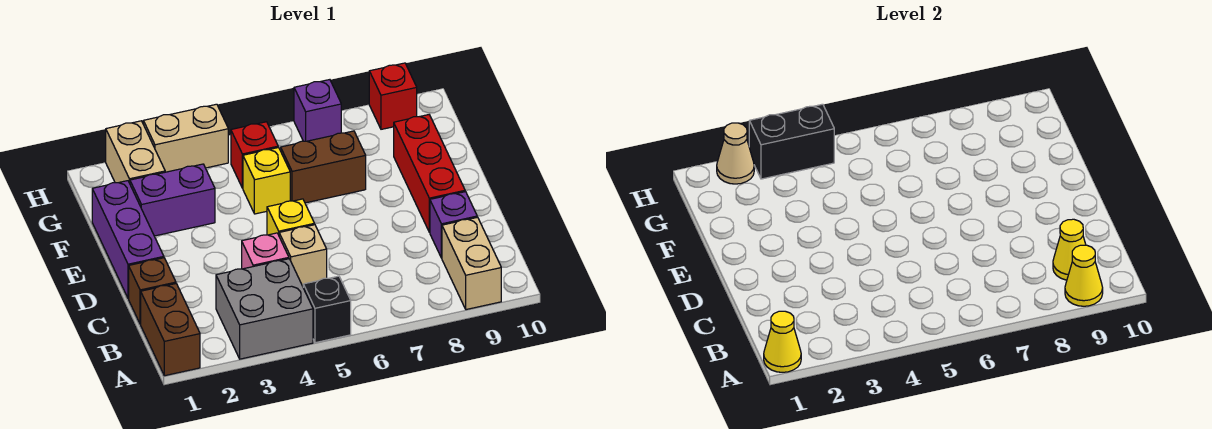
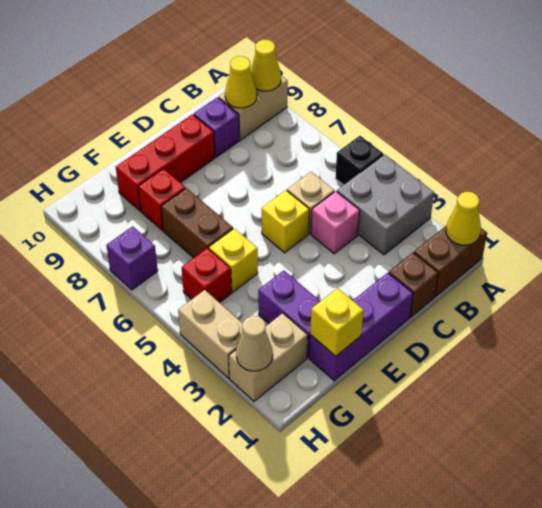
none -> yellow brick F1 level 2
black brick H3:H4 level 2 -> none
red brick H9 level 1 -> red brick F8 level 1

